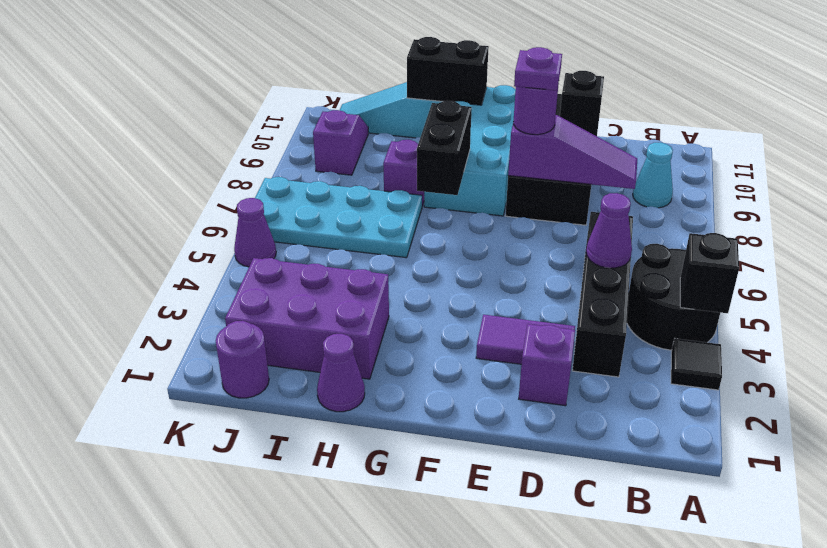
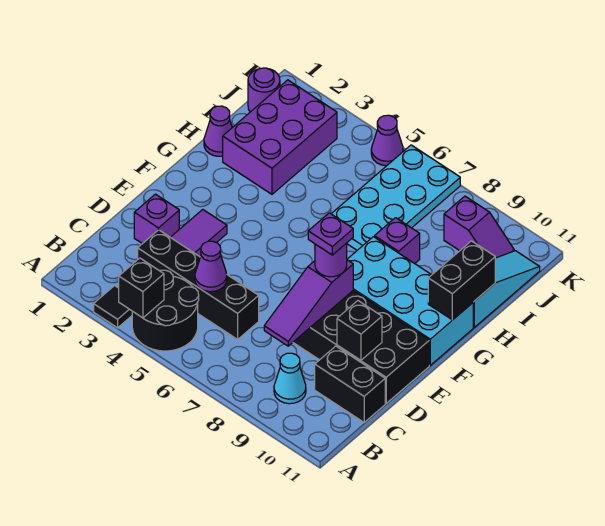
black brick G7:G8 level 2 -> black brick C10:C11 level 1

